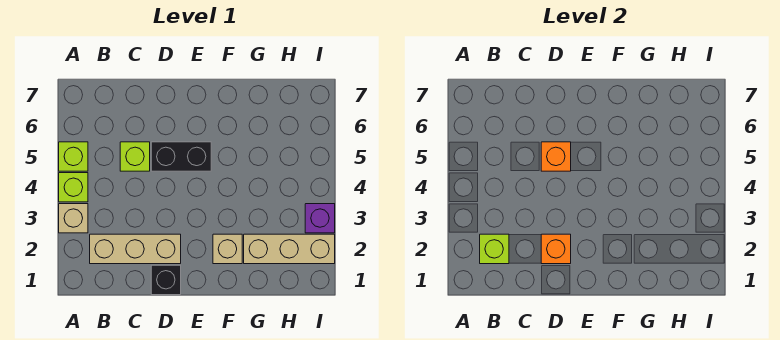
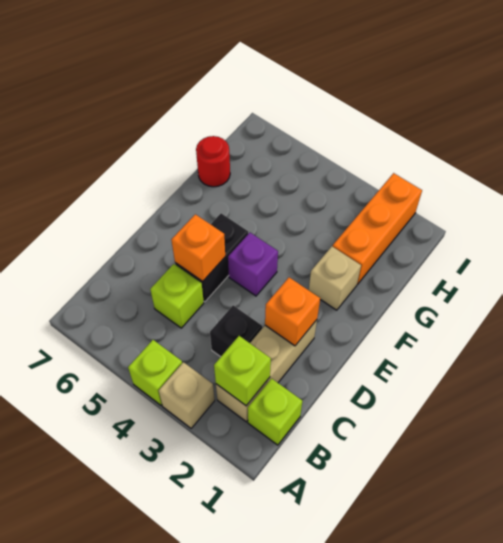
lime brick A5 level 1 -> lime brick B1 level 1
black brick D1 level 1 -> black brick C3 level 1
tan brick G2:I2 level 1 -> orange brick G2:I2 level 1
none -> red round brick G7 level 1
purple brick I3 level 1 -> purple brick E4 level 1

